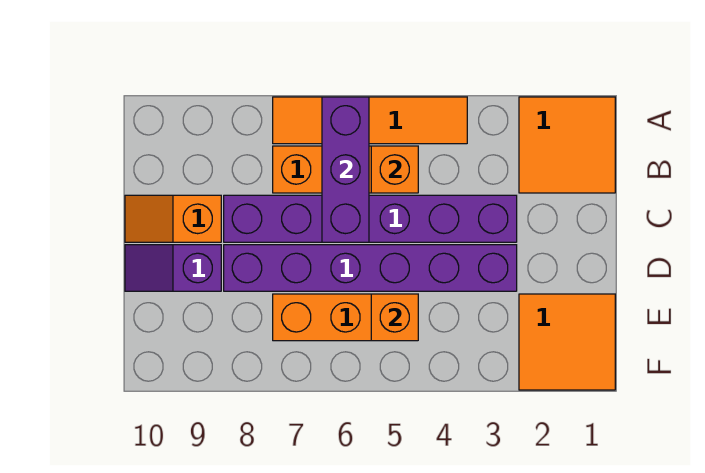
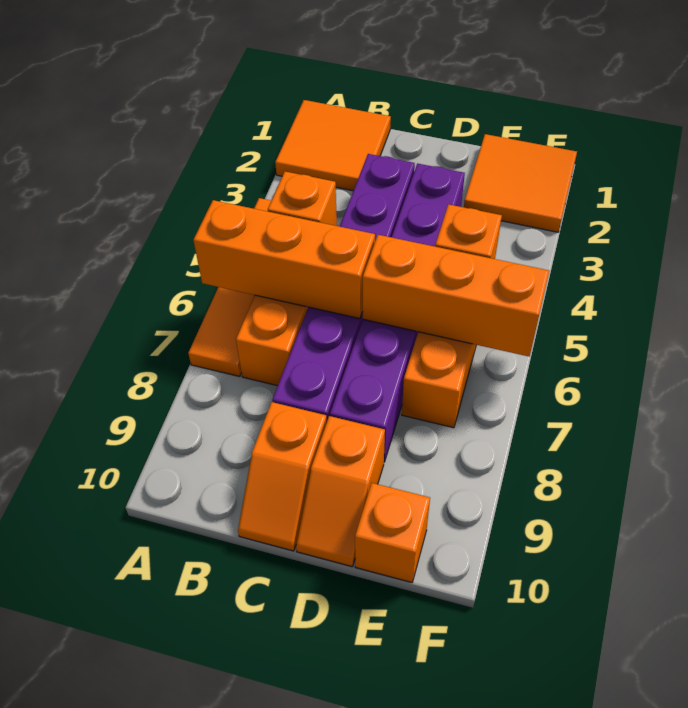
purple brick A6:C6 level 2 -> orange brick A6:C6 level 2
none -> orange brick D6:F6 level 2
purple slope D9:D10 level 1 top 9 -> orange slope D9:D10 level 1 top 9
none -> orange brick E10 level 1

